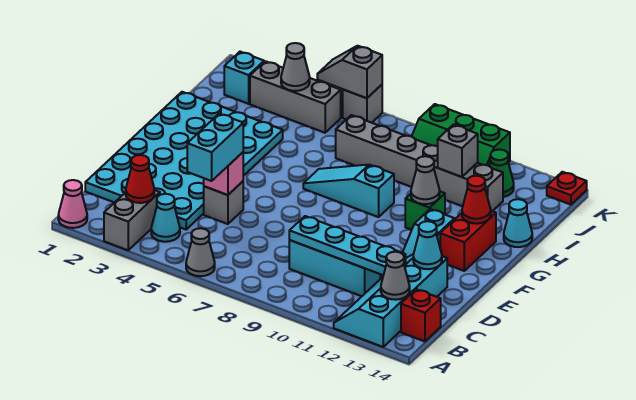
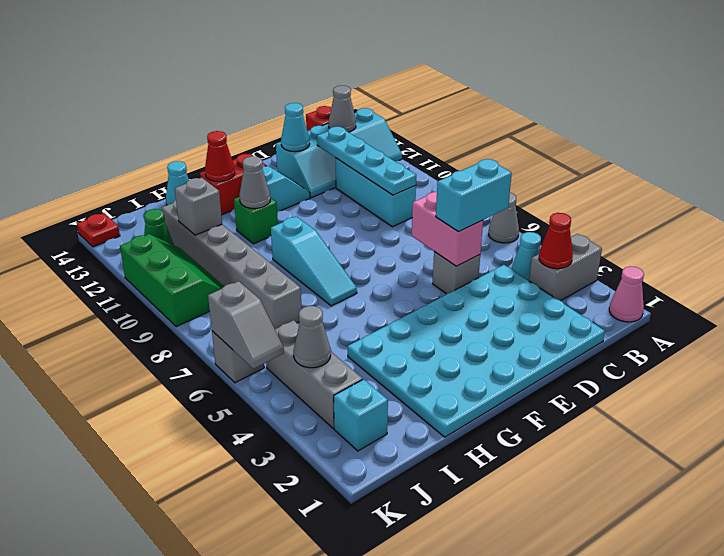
pink brick D5 level 2 -> pink brick D5:D6 level 2

